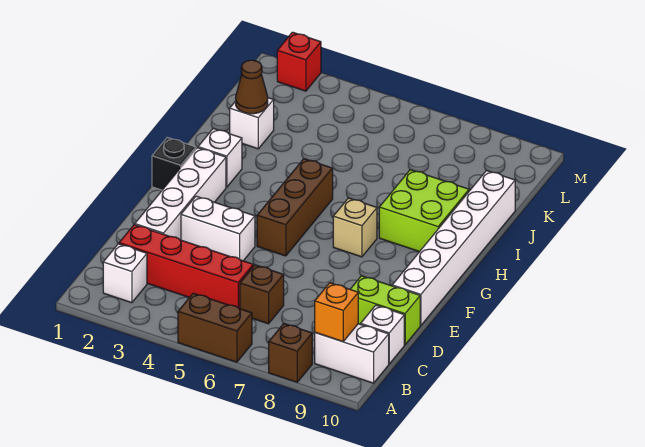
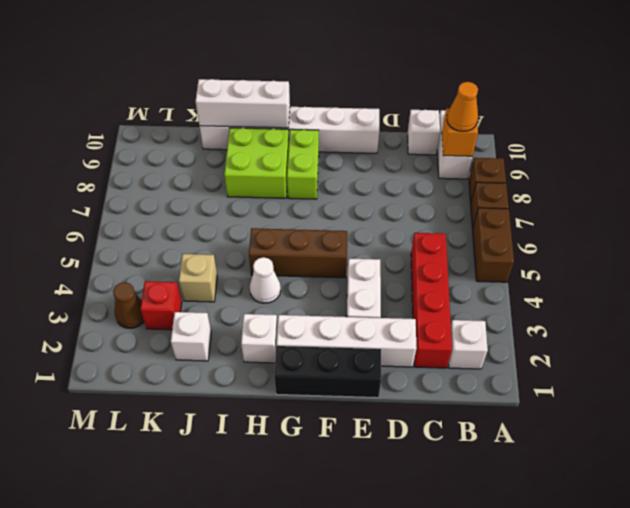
none -> orange cone B9 level 3
brown brick C6 level 1 -> brown brick A7 level 1
lime brick D9:D10 level 1 -> lime brick G8:G9 level 1
black brick G1 level 1 -> black brick E1:G1 level 1
tan brick G7 level 1 -> tan brick J4 level 1
none -> white cone H4 level 1
none -> white brick H10:J10 level 2
brown cone J2 level 2 -> brown cone L3 level 1
red brick M2 level 1 -> red brick K3 level 1

